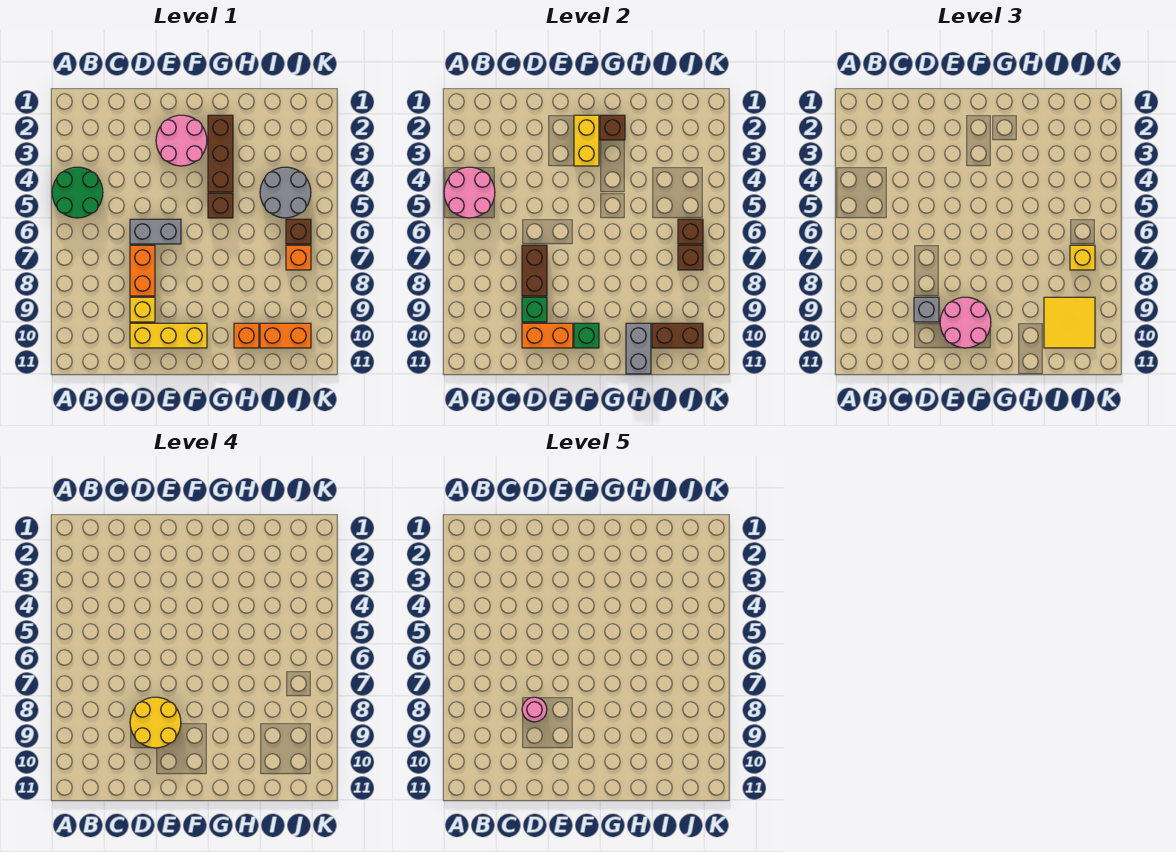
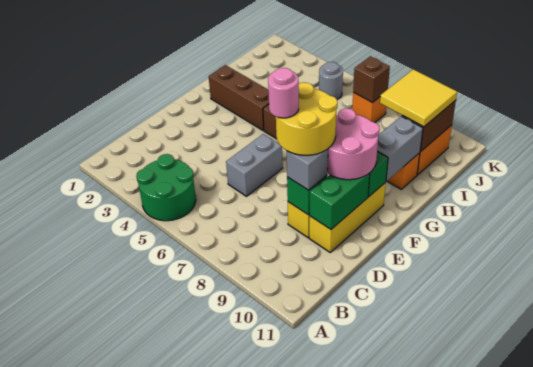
pink round brick A4:B5 level 2 -> none
orange brick D7:D8 level 1 -> none
brown brick D7:D8 level 2 -> none
orange brick D10:E10 level 2 -> green brick D10:E10 level 2
pink round brick E2:F3 level 1 -> none
yellow brick F2:F3 level 2 -> none
brown brick G2 level 2 -> none
grey brick H10:H11 level 2 -> grey brick G10:H10 level 2
grey round brick I4:J5 level 1 -> grey round brick J5 level 1
brown brick J6 level 1 -> none
brown brick J6 level 2 -> none
yellow brick J7 level 3 -> none

